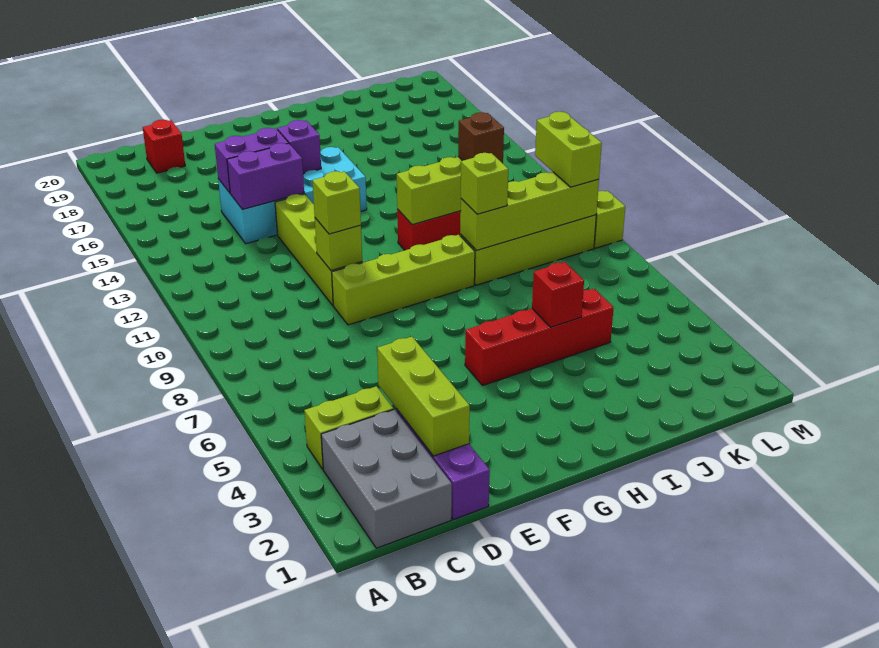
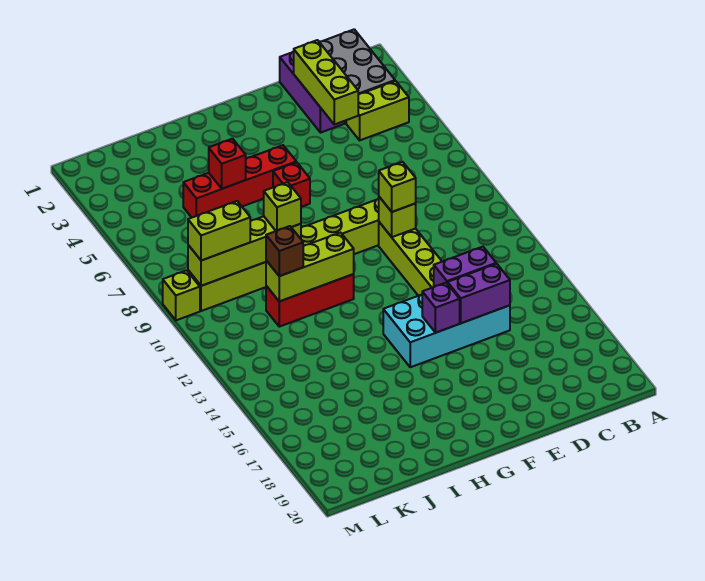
red brick C19 level 1 -> red brick G6 level 1
lime brick L9:L10 level 3 -> lime brick K9:L9 level 3

